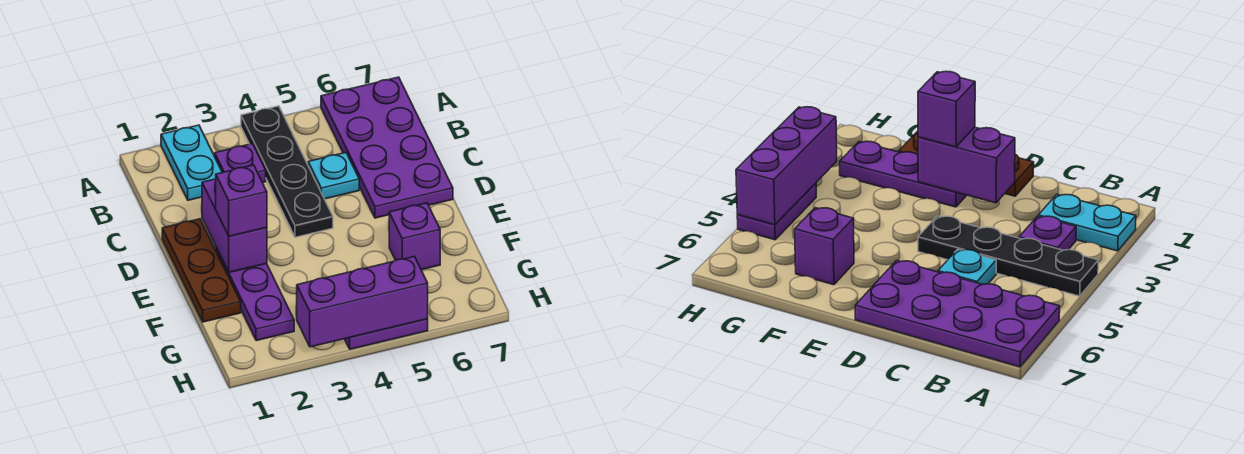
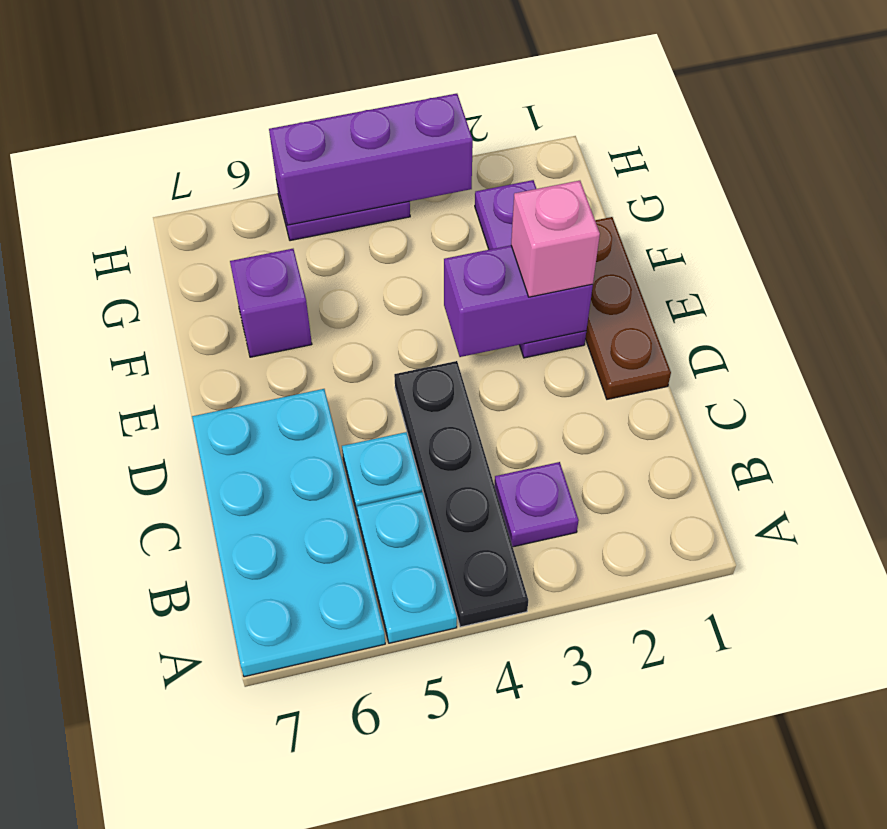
cyan plate A2:B2 level 1 -> cyan plate A5:B5 level 1
purple plate A6:D7 level 1 -> cyan plate A6:D7 level 1
purple brick D2:E2 level 2 -> purple brick E2:E3 level 2
purple brick E2 level 3 -> pink brick E2 level 3

